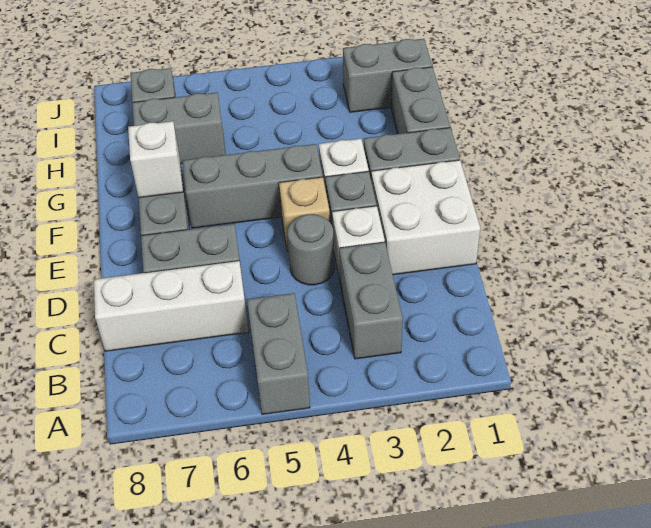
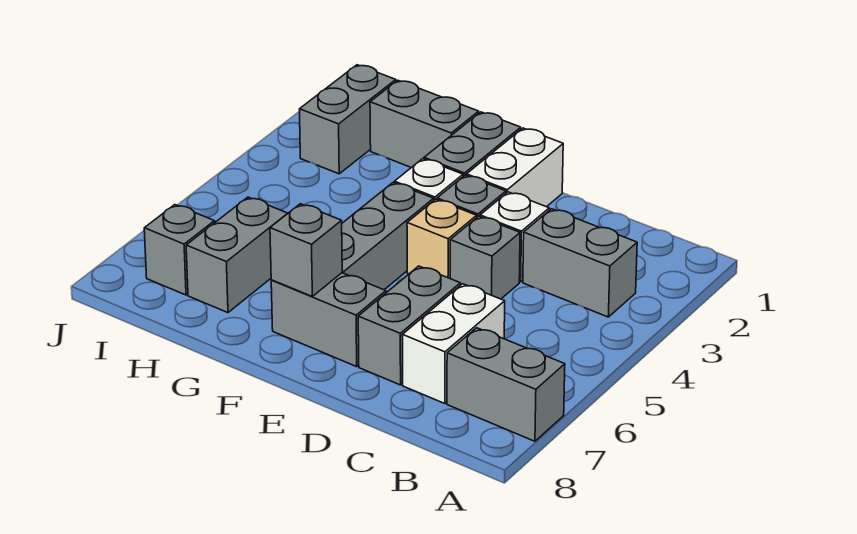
grey brick A5:B5 level 1 -> grey brick A7:B7 level 1
white brick C6:C8 level 1 -> white brick C6:C7 level 1
white brick D1:E2 level 1 -> white brick E1:E2 level 1
grey round brick D4 level 1 -> grey brick D4 level 1
white brick F7 level 2 -> grey brick F7 level 2

